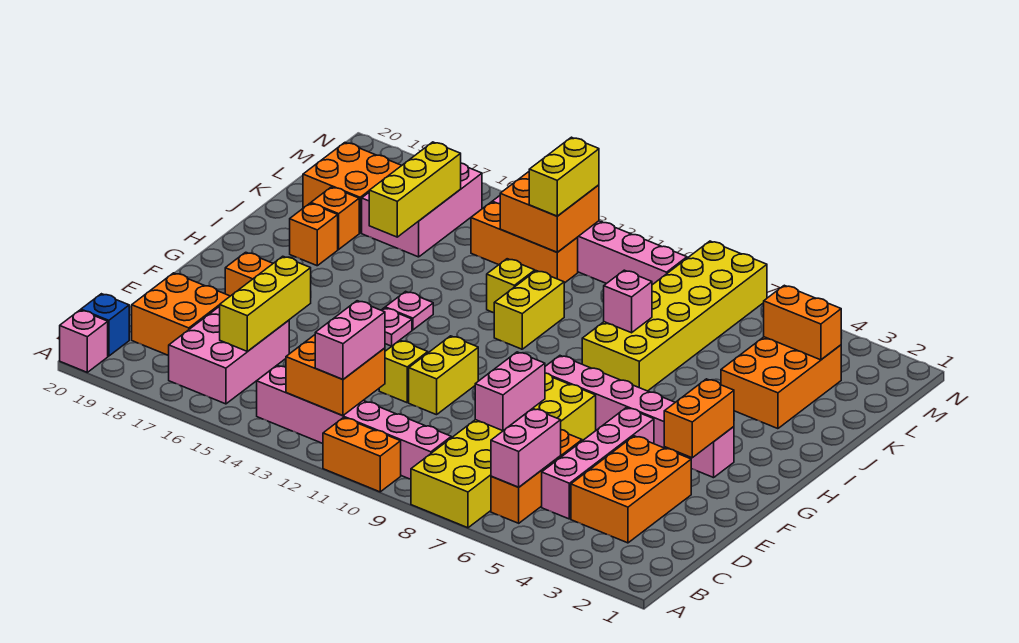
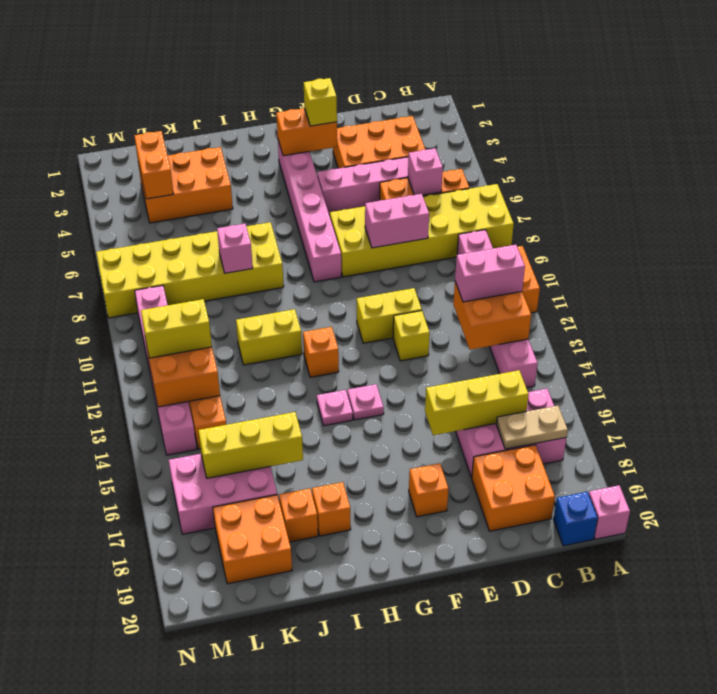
pink brick B6:C6 level 2 -> pink brick C6 level 2
none -> tan plate B17:C17 level 2
none -> orange brick H12 level 1
yellow brick J12 level 1 -> yellow brick F3 level 3

